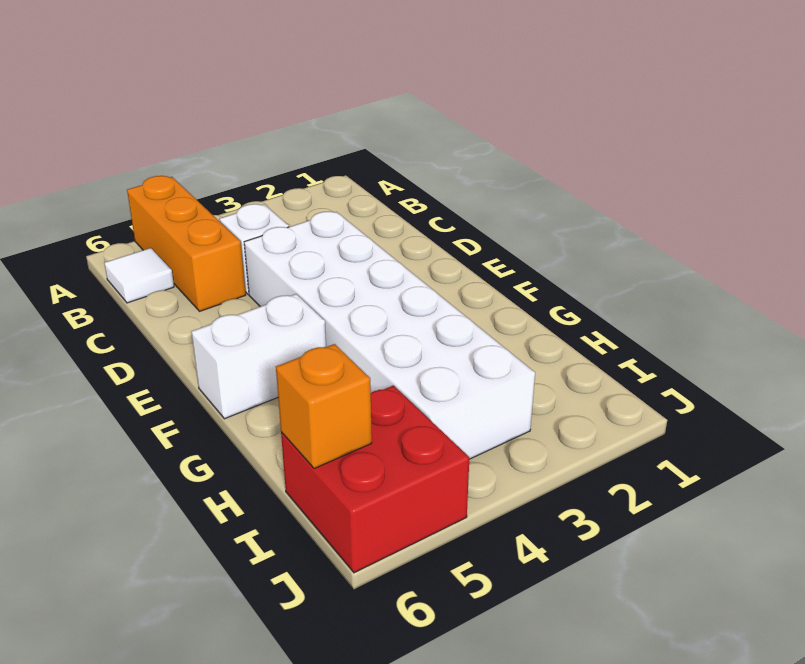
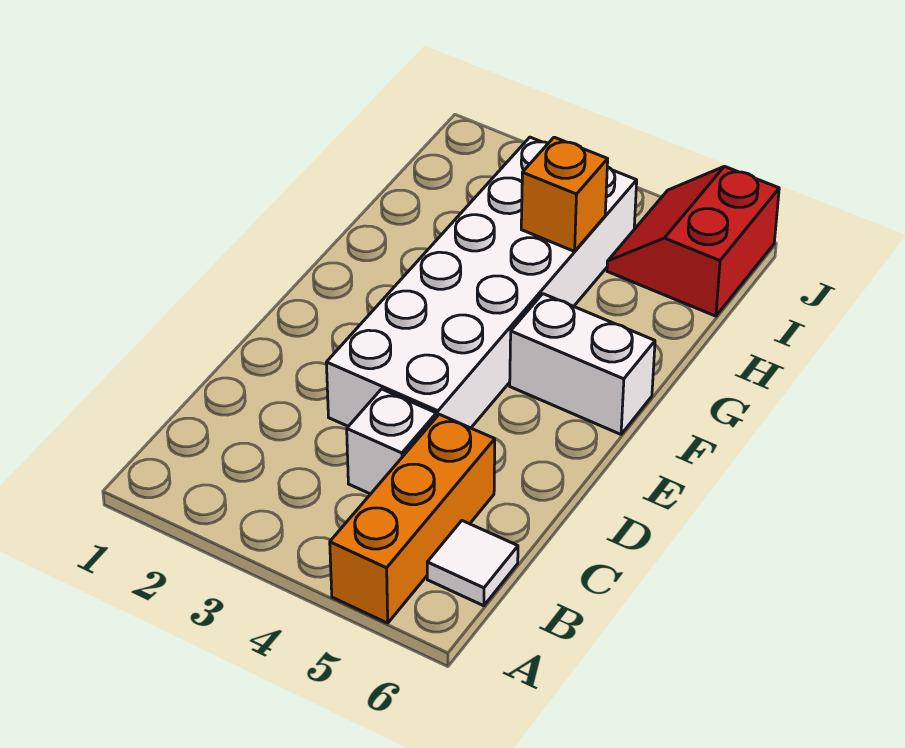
red brick I5:J6 level 1 -> red slope I5:J6 level 1 top 6
orange brick I6 level 2 -> orange brick H4 level 2

